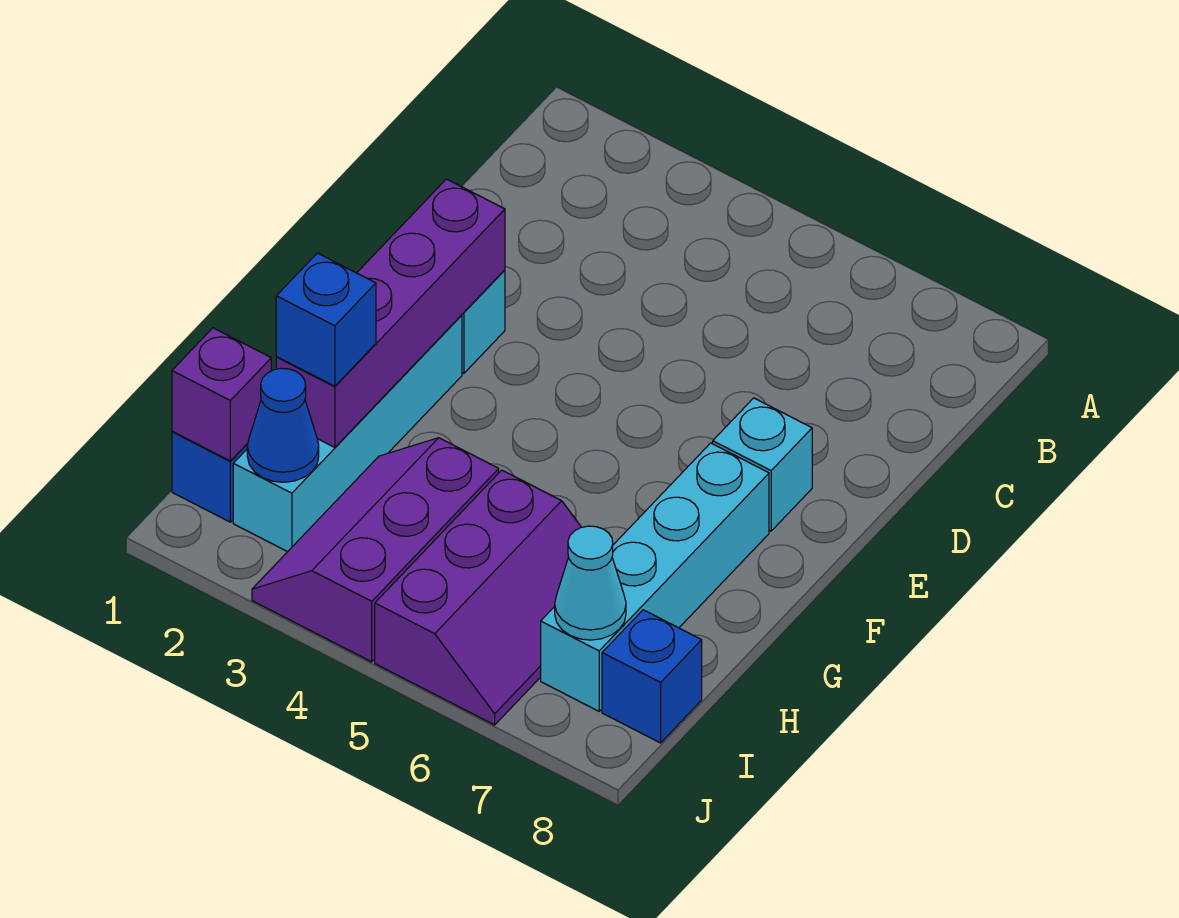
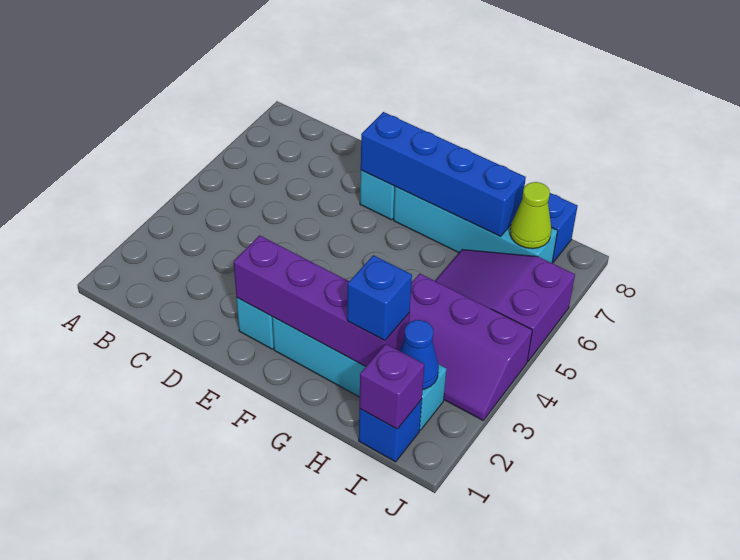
none -> blue brick E7:H7 level 2
purple slope H5:J6 level 1 top 5 -> purple slope H5:J6 level 1 top J
cyan cone I7 level 2 -> lime cone I7 level 2

